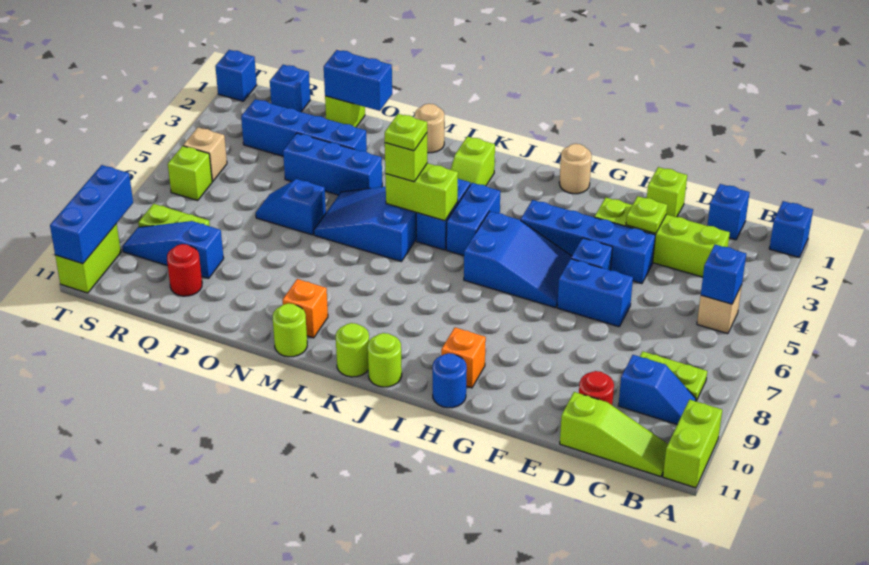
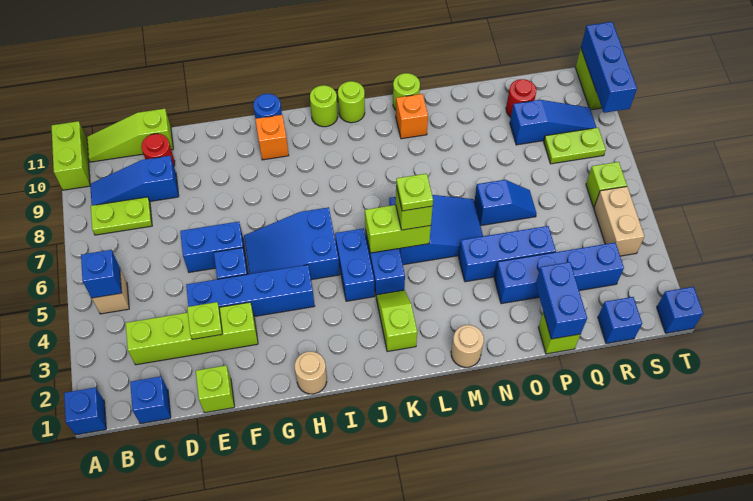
blue slope B9:C9 level 1 top C -> blue slope B9:D9 level 1 top D
blue brick O1:P1 level 2 -> blue brick P1:P2 level 2
tan brick S5 level 1 -> tan brick S4:S5 level 1

